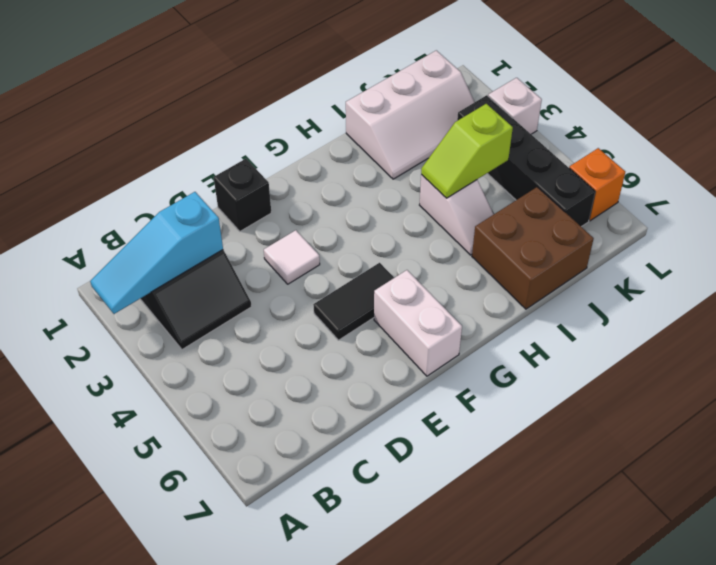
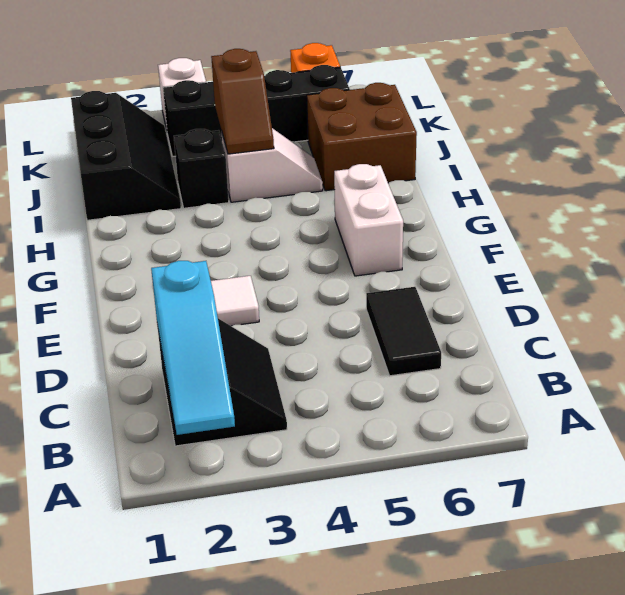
black brick E1 level 1 -> black brick I3 level 1
black tile E5:F5 level 1 -> black tile C6:D6 level 1
white brick F6:F7 level 1 -> white brick F6:G6 level 1
white slope I1:K2 level 1 top 1 -> black slope I1:K2 level 1 top 1
lime slope I4:J4 level 2 top J -> brown slope I4:J4 level 2 top J

